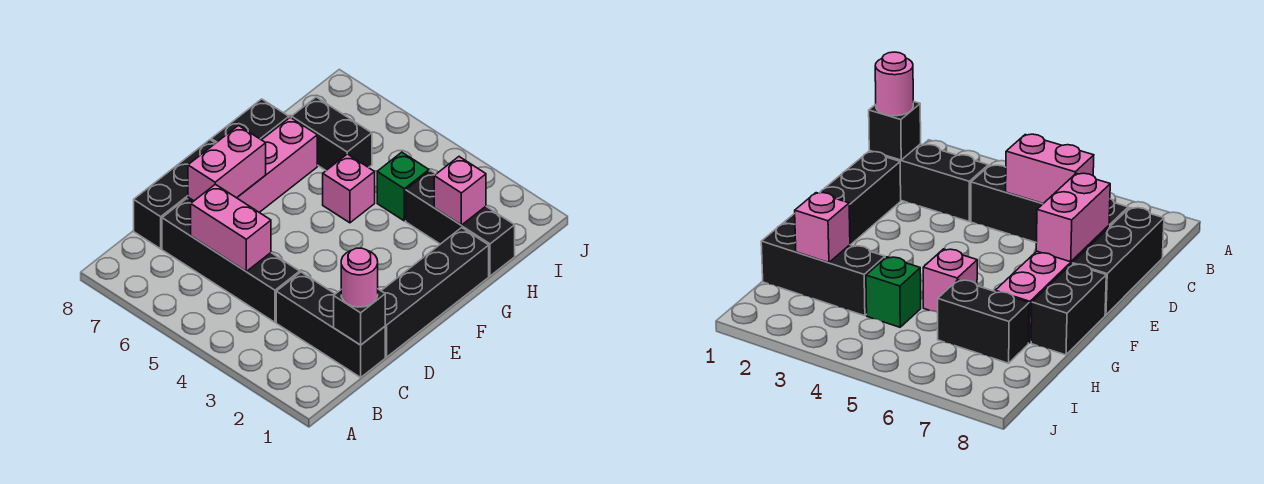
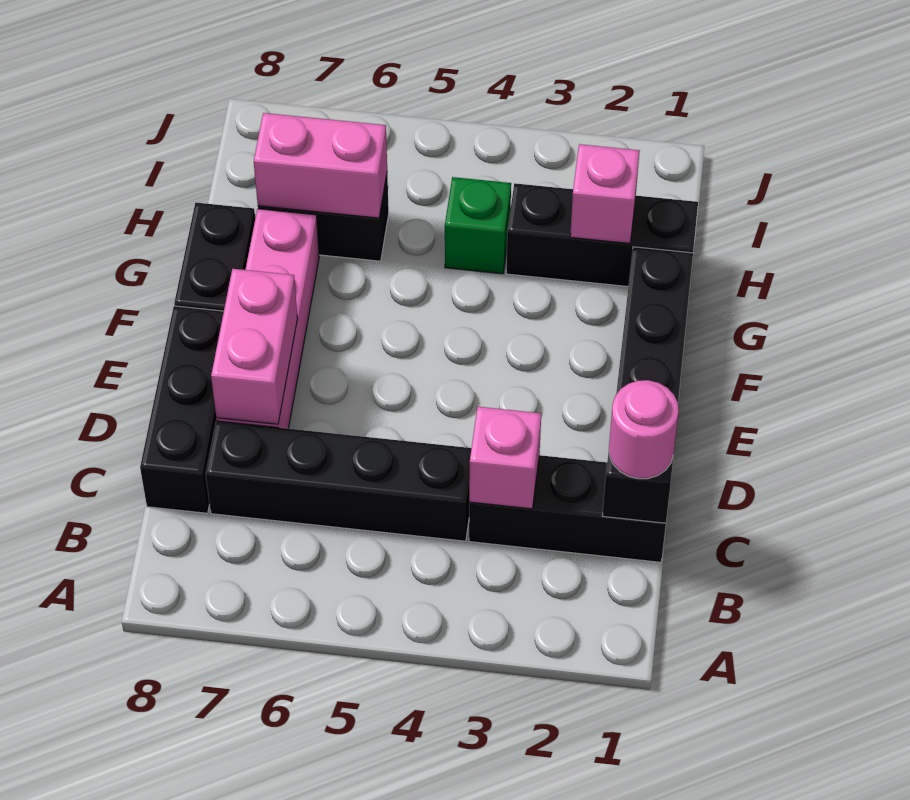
pink brick C5:C6 level 2 -> pink brick H6:H7 level 2
pink brick G5 level 1 -> pink brick C3 level 2

